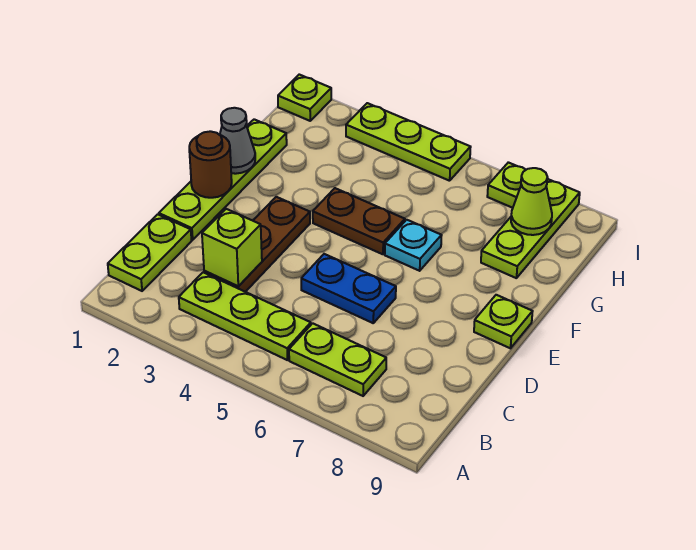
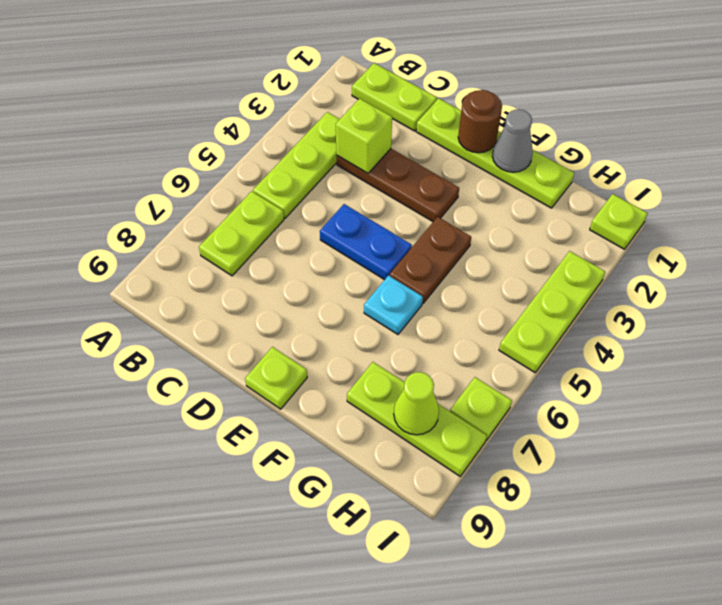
blue plate D5:D6 level 1 -> blue plate D5:E5 level 1

